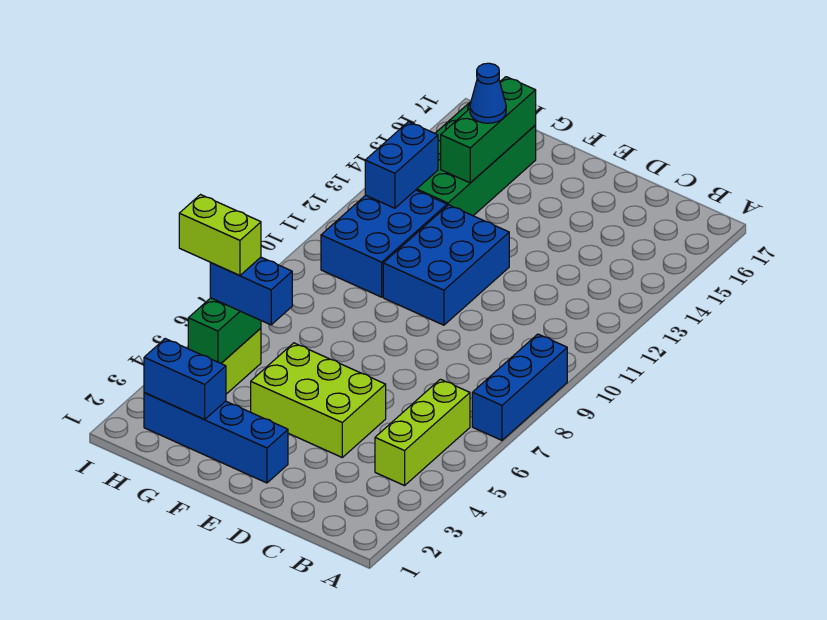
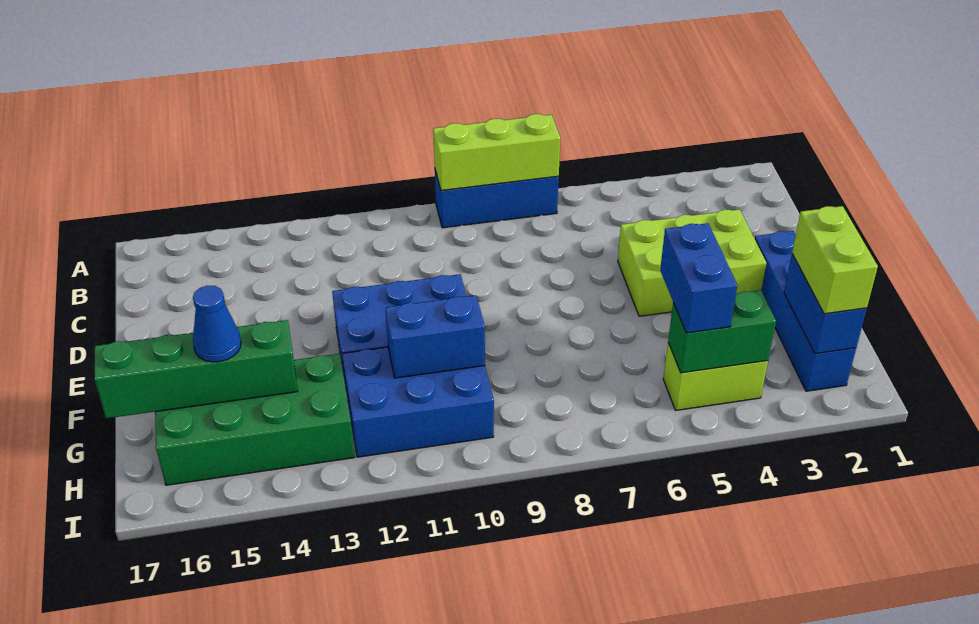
lime brick B4:B6 level 1 -> lime brick A7:A9 level 2
lime brick D4:F5 level 1 -> lime brick D3:E5 level 1
green brick G14:G16 level 2 -> green brick G14:G17 level 2
lime brick H5:I5 level 4 -> lime brick G2:H2 level 3
blue brick H12:H13 level 2 -> blue brick G10:G11 level 2

